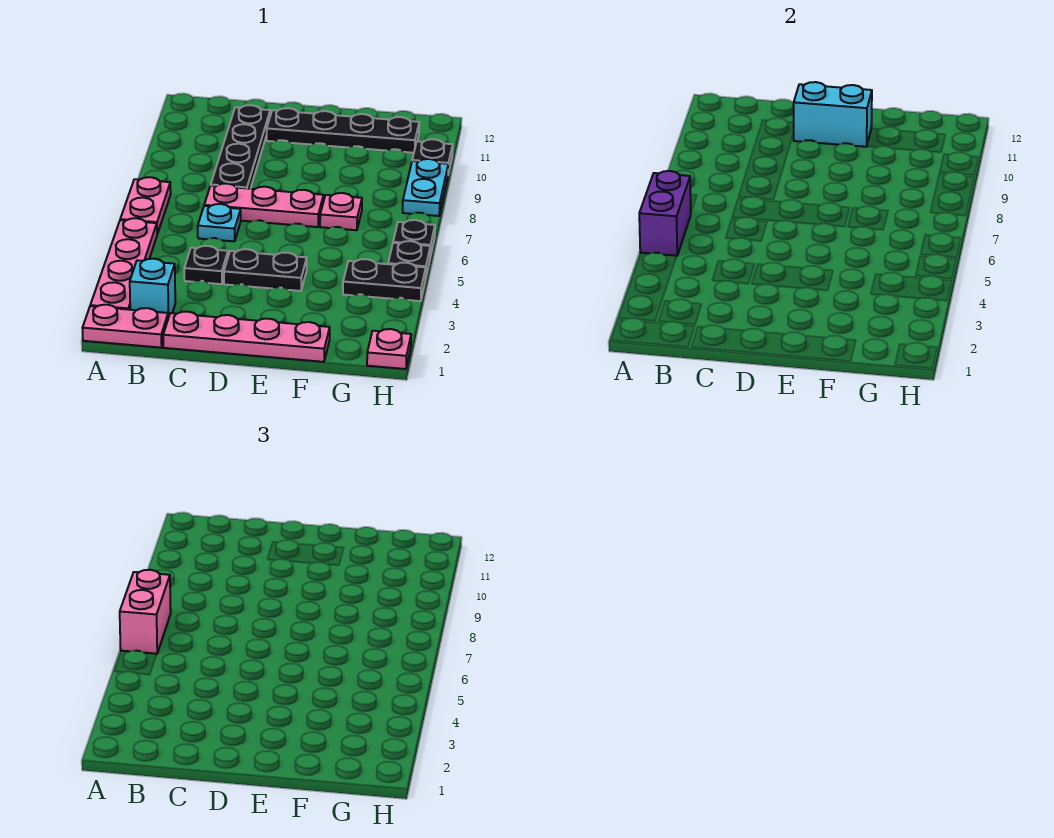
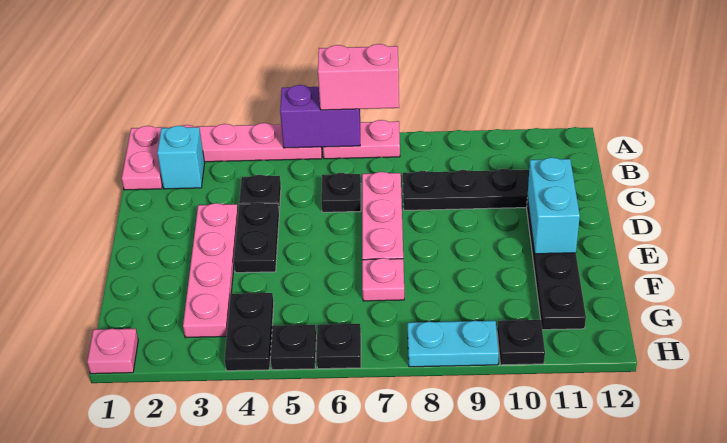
pink plate C1:F1 level 1 -> pink plate D3:G3 level 1
cyan plate C6 level 1 -> black plate C6 level 1

